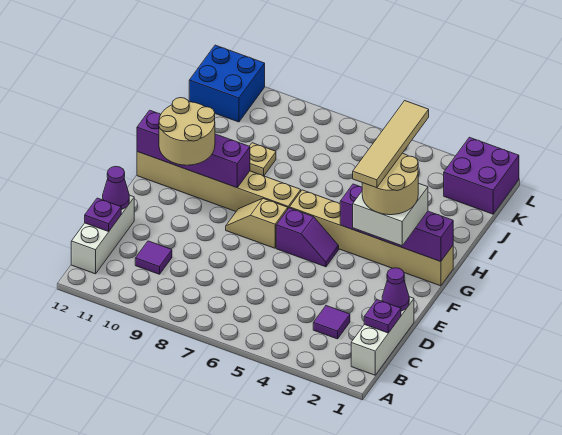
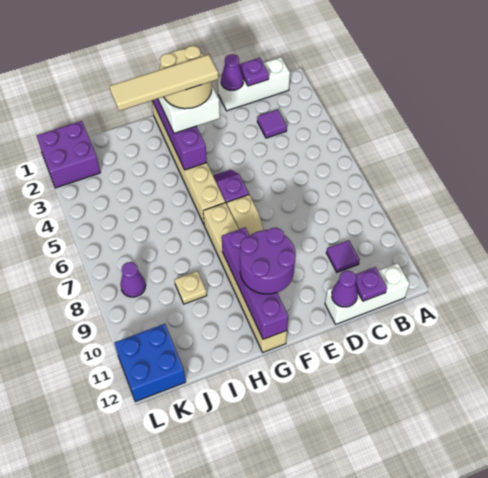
tan round brick F10:G11 level 3 -> purple round brick F10:G11 level 3
none -> purple cone K8 level 1

